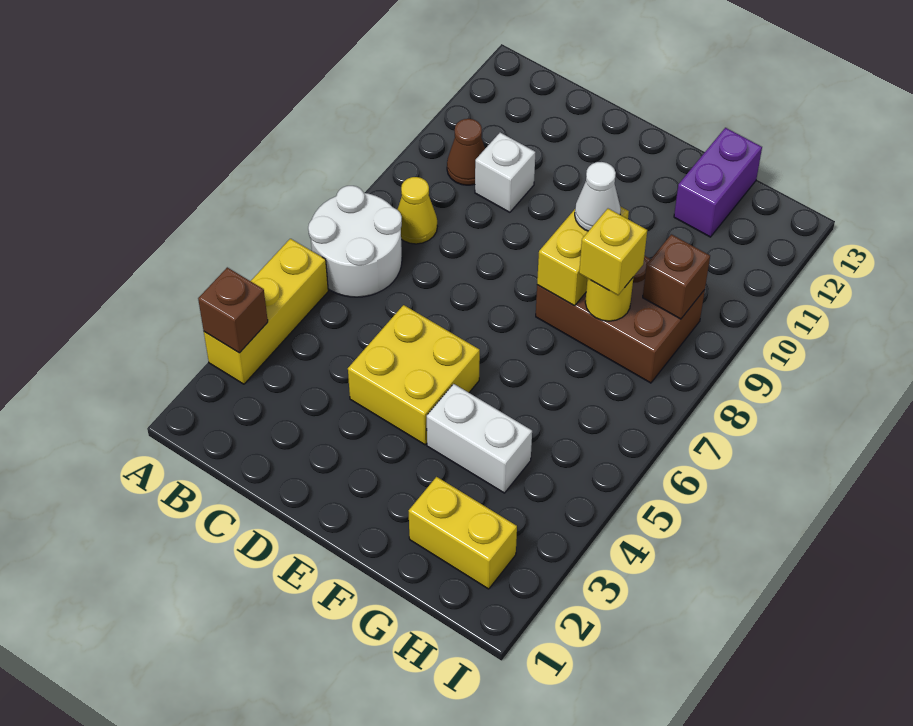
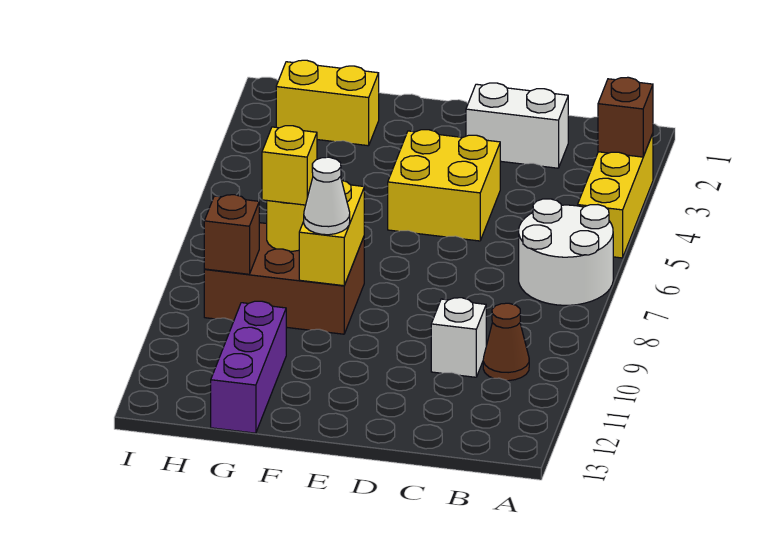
yellow cone B8 level 1 -> none
white brick F4:G4 level 1 -> white brick C2:D2 level 1
purple brick G12:G13 level 1 -> purple brick G11:G13 level 1

